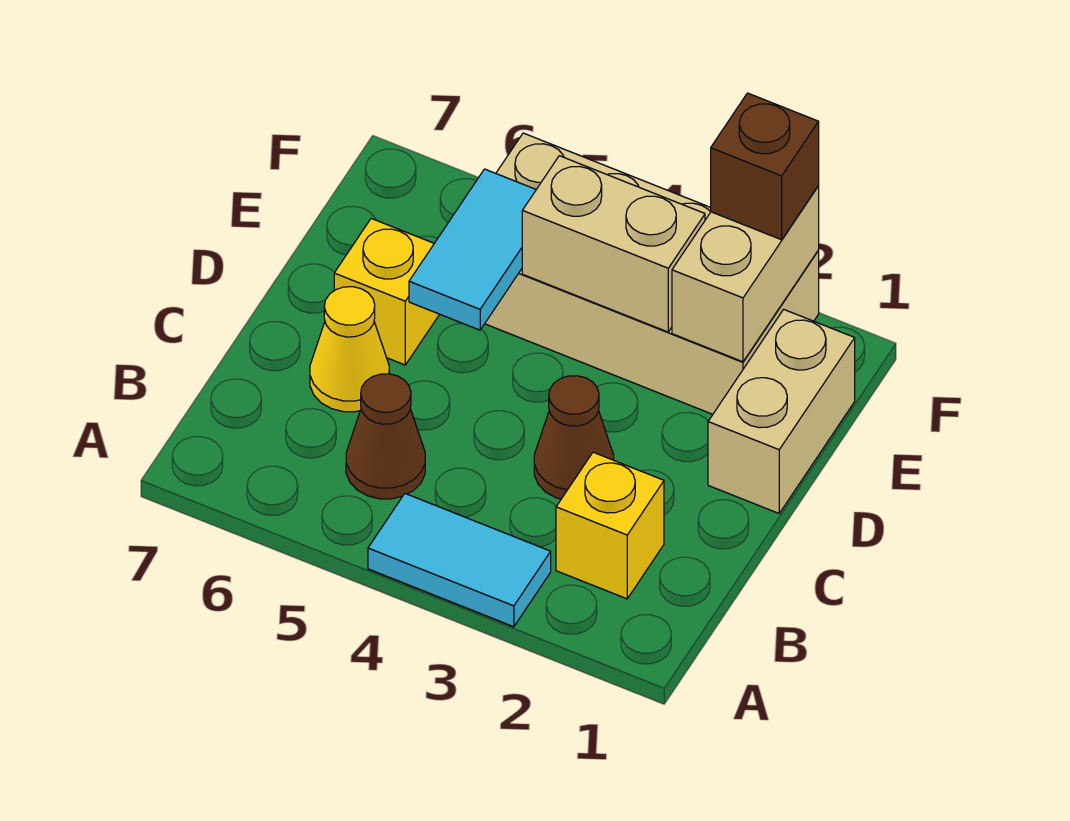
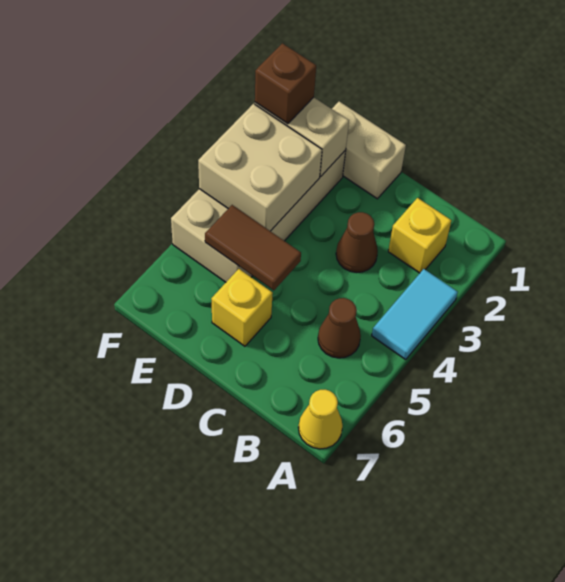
yellow cone C6 level 1 -> yellow cone A7 level 1
cyan tile D5:E5 level 2 -> brown tile D5:E5 level 2
tan brick E3:E4 level 2 -> tan brick E3:F4 level 2

